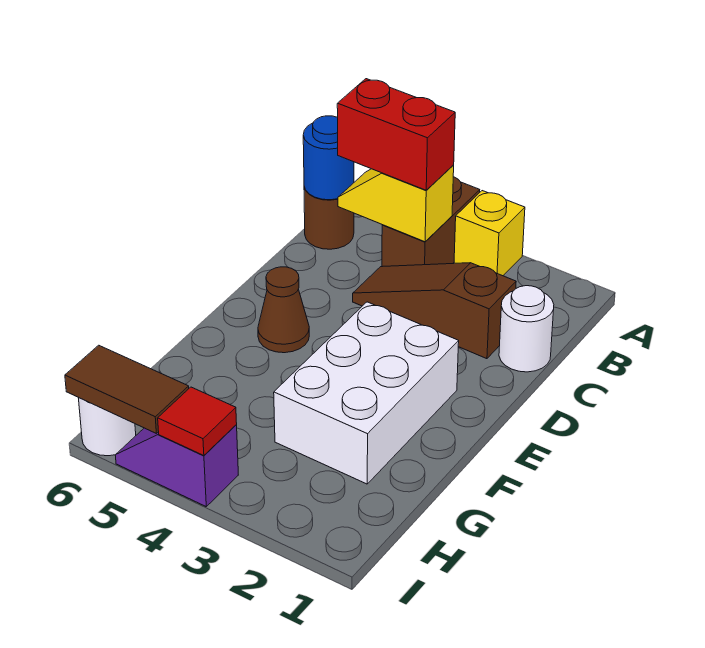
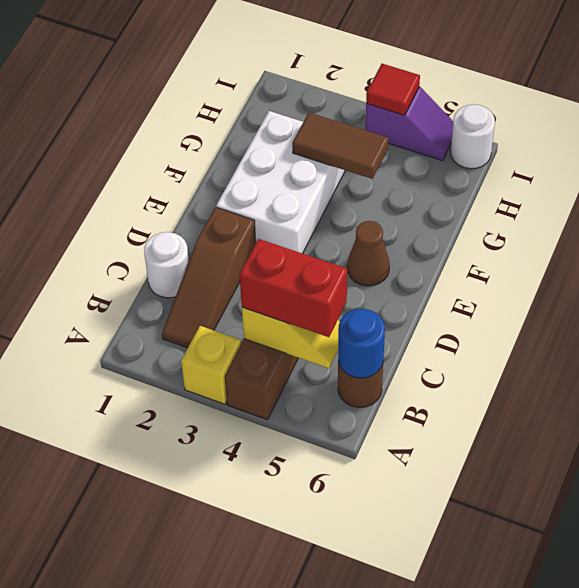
brown slope C2:C4 level 1 top 2 -> brown slope B2:D2 level 1 top D
brown tile I5:I6 level 2 -> brown tile G3:G4 level 2

